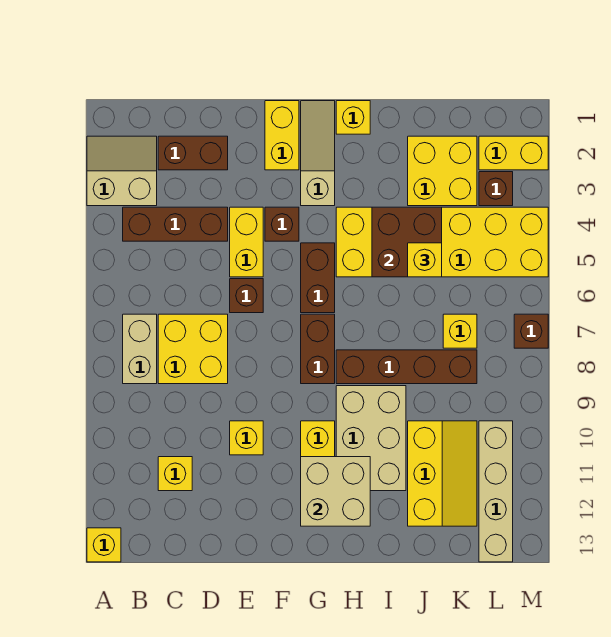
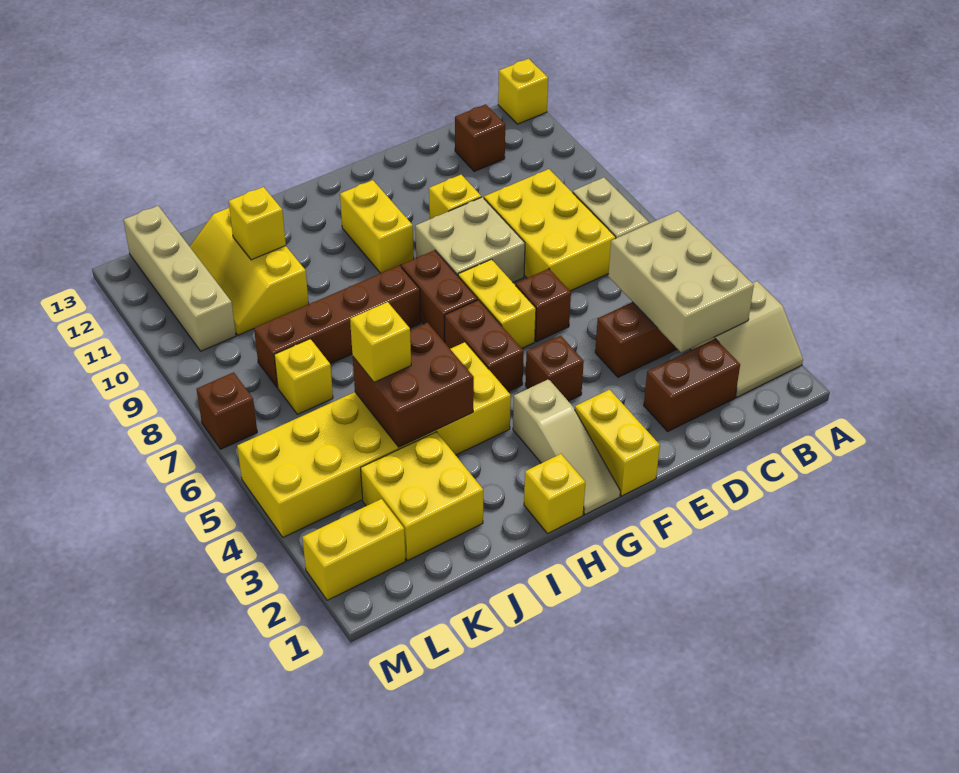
yellow brick C7:D8 level 1 -> yellow brick C7:D9 level 1
yellow brick C11 level 1 -> yellow brick J11 level 2
yellow brick E4:E5 level 1 -> yellow brick F6:F7 level 1
tan brick G11:H12 level 2 -> tan brick E8:F9 level 1
tan brick H9:I11 level 1 -> tan brick B3:C5 level 2
brown brick L3 level 1 -> brown brick C12 level 1

